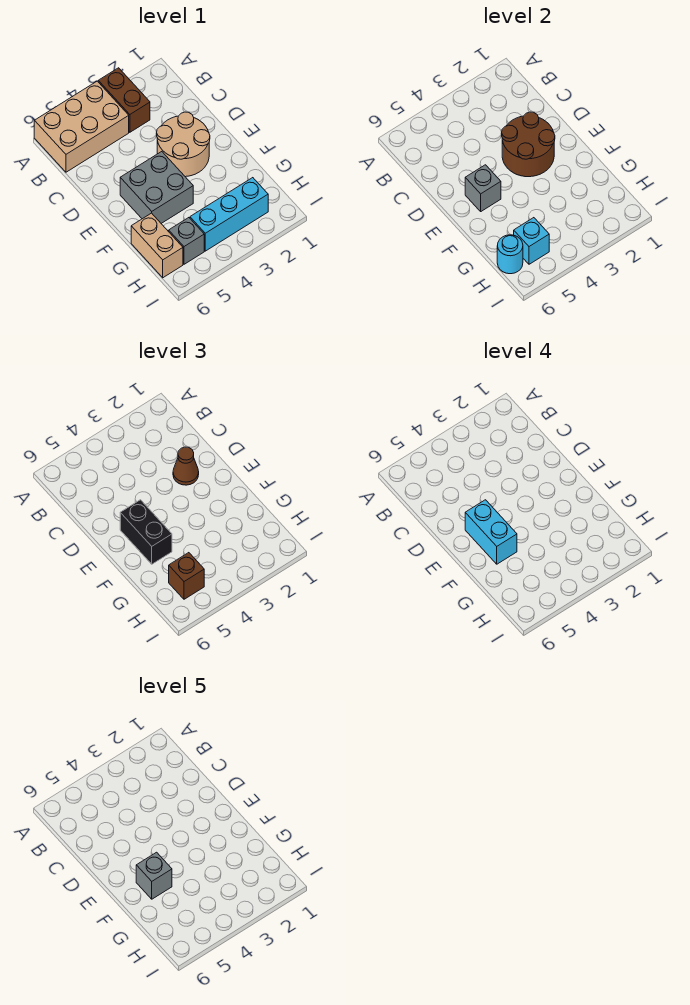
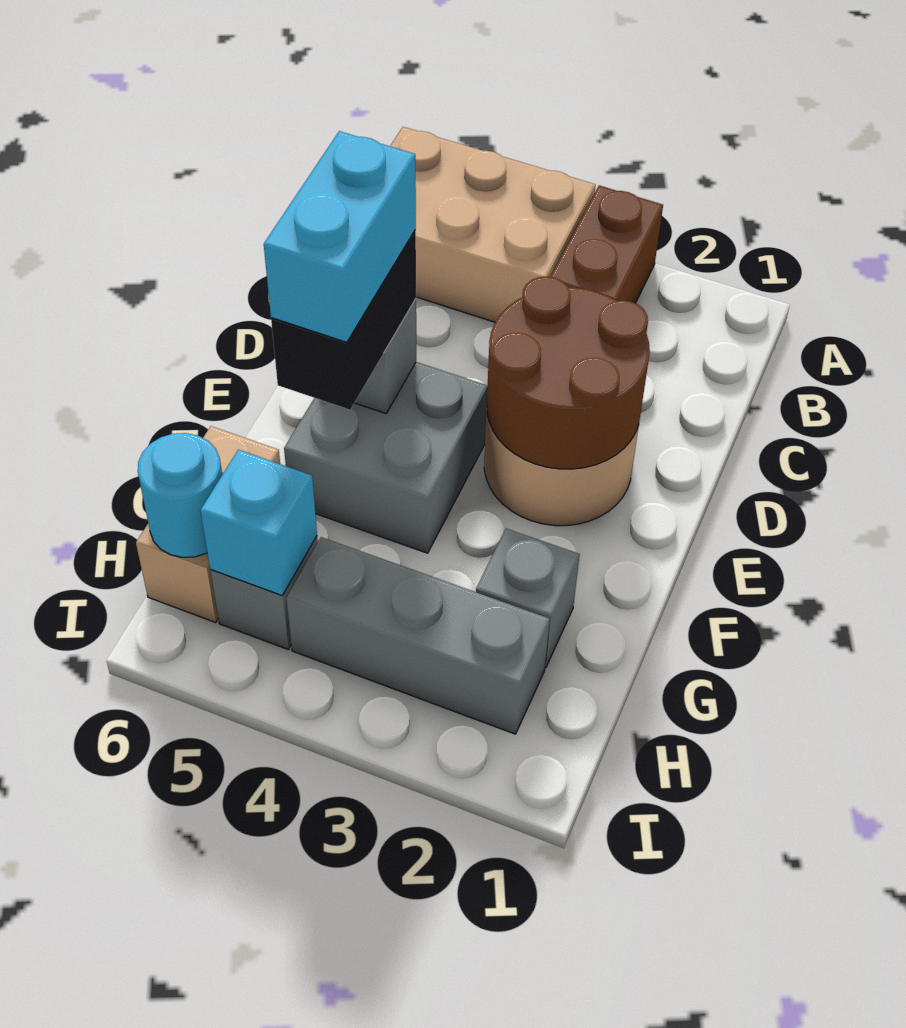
brown cone D2 level 3 -> none
grey brick F5 level 5 -> grey brick G2 level 1
cyan brick H2:H4 level 1 -> grey brick H2:H4 level 1
brown brick H5 level 3 -> none

